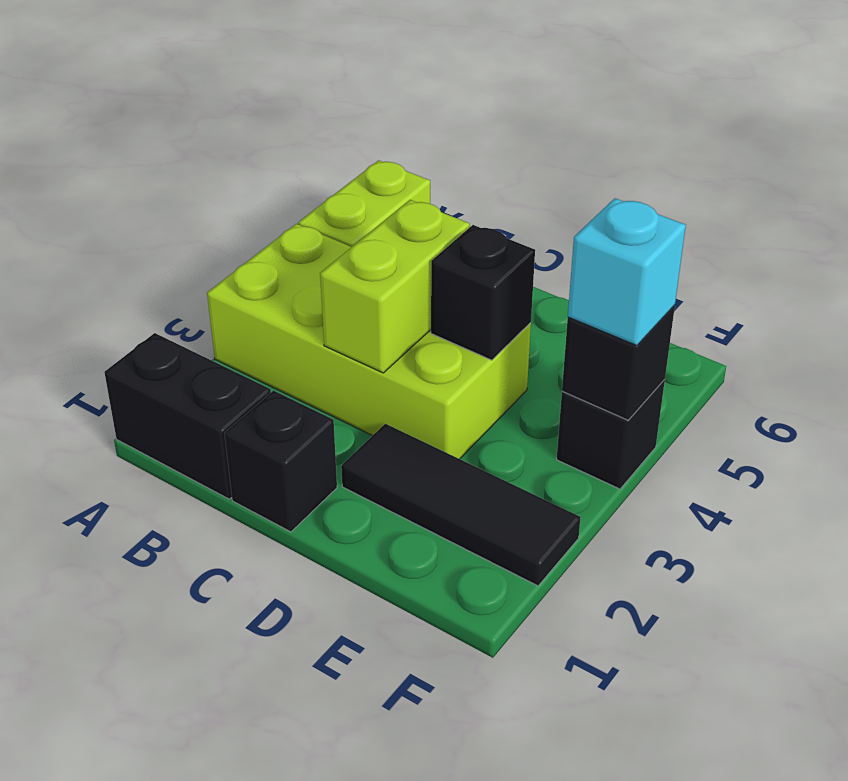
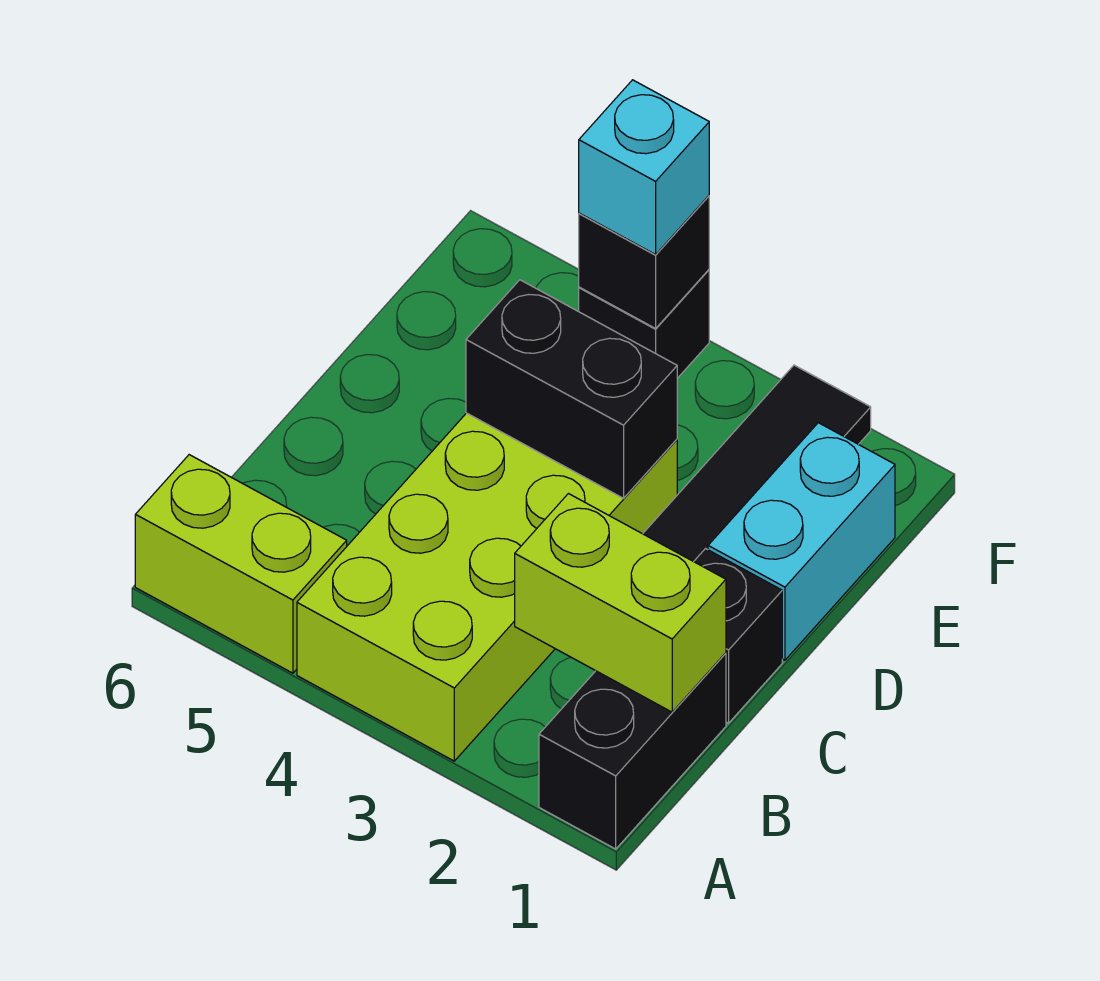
lime brick C3:C4 level 2 -> lime brick B1:B2 level 2
none -> cyan brick D1:E1 level 1
black brick D4 level 2 -> black brick D3:D4 level 2

